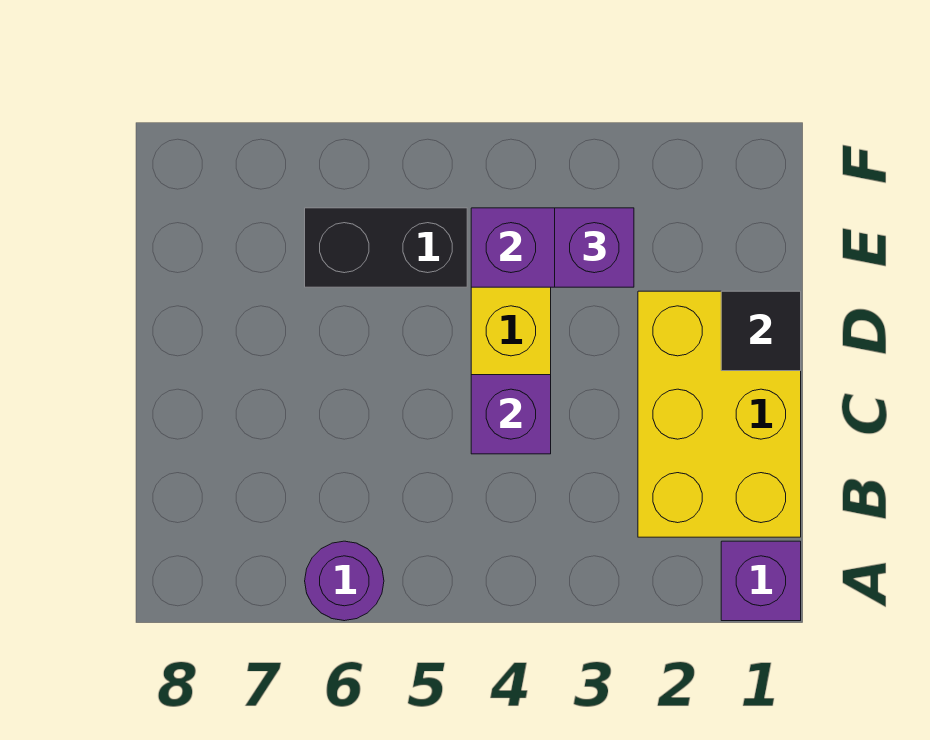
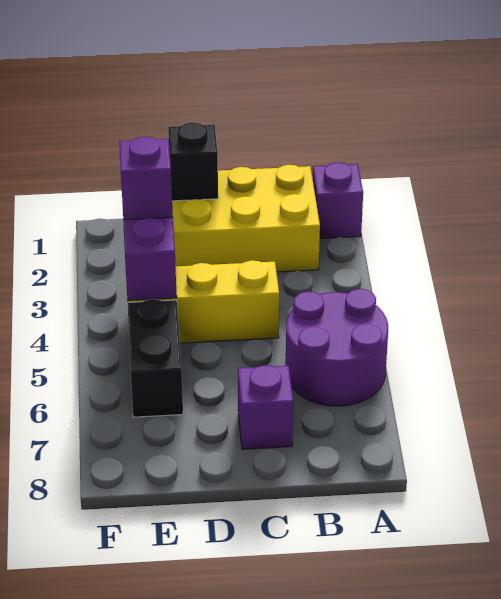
purple round brick A6 level 1 -> purple round brick A5:B6 level 1
purple brick C4 level 2 -> purple brick C7 level 1
black tile D1 level 2 -> black brick D1 level 2

